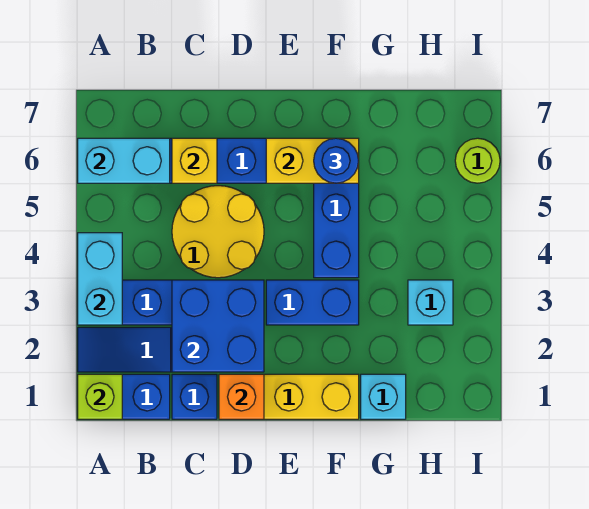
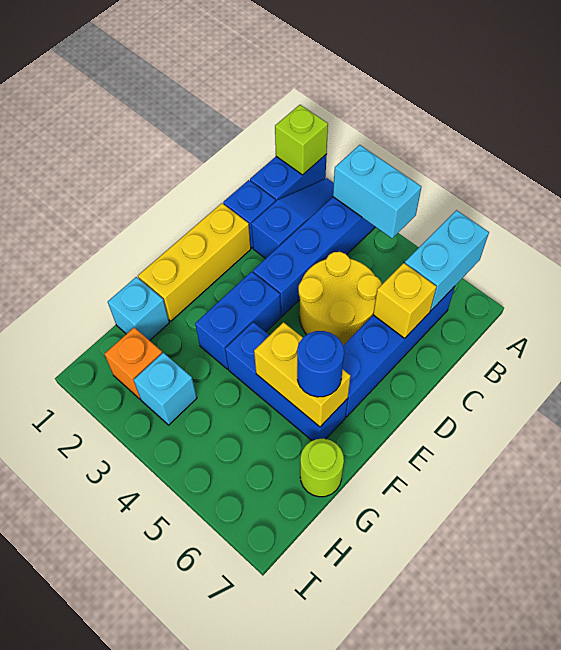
blue brick C2:D3 level 2 -> none
orange brick D1 level 2 -> orange brick H2 level 1
yellow brick E6:F6 level 2 -> yellow brick F5:F6 level 2
lime round brick I6 level 1 -> lime round brick G7 level 1

